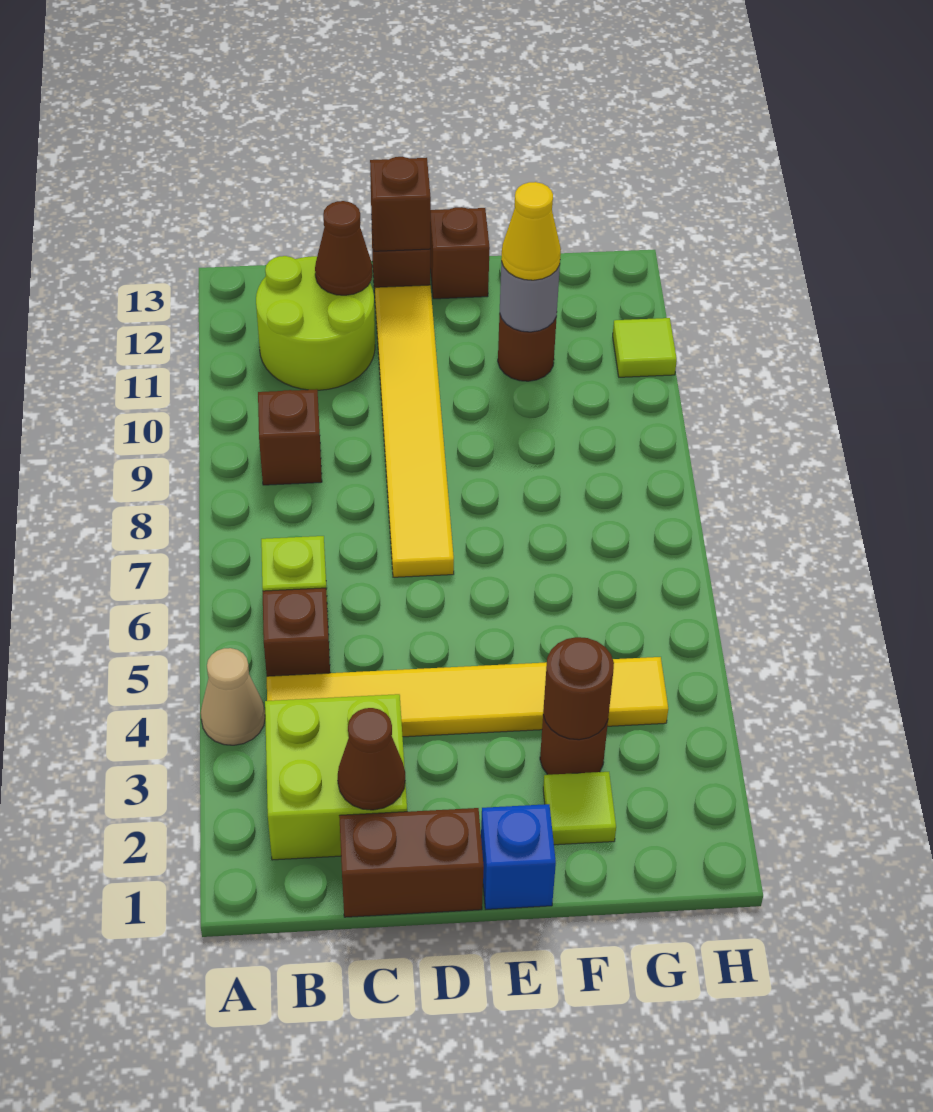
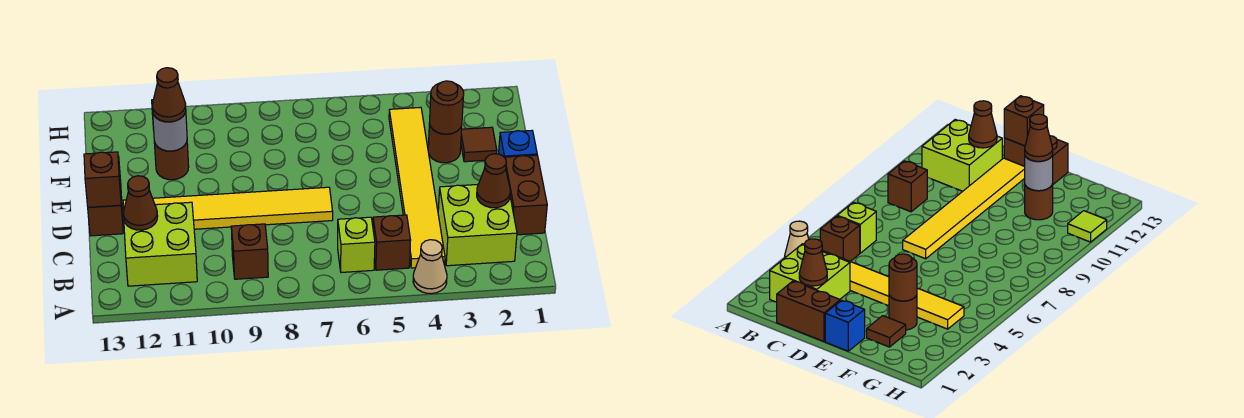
lime round brick B11:C12 level 1 -> lime brick B11:C12 level 1
lime tile F2 level 1 -> brown tile F2 level 1
yellow cone F11 level 3 -> brown cone F11 level 3

